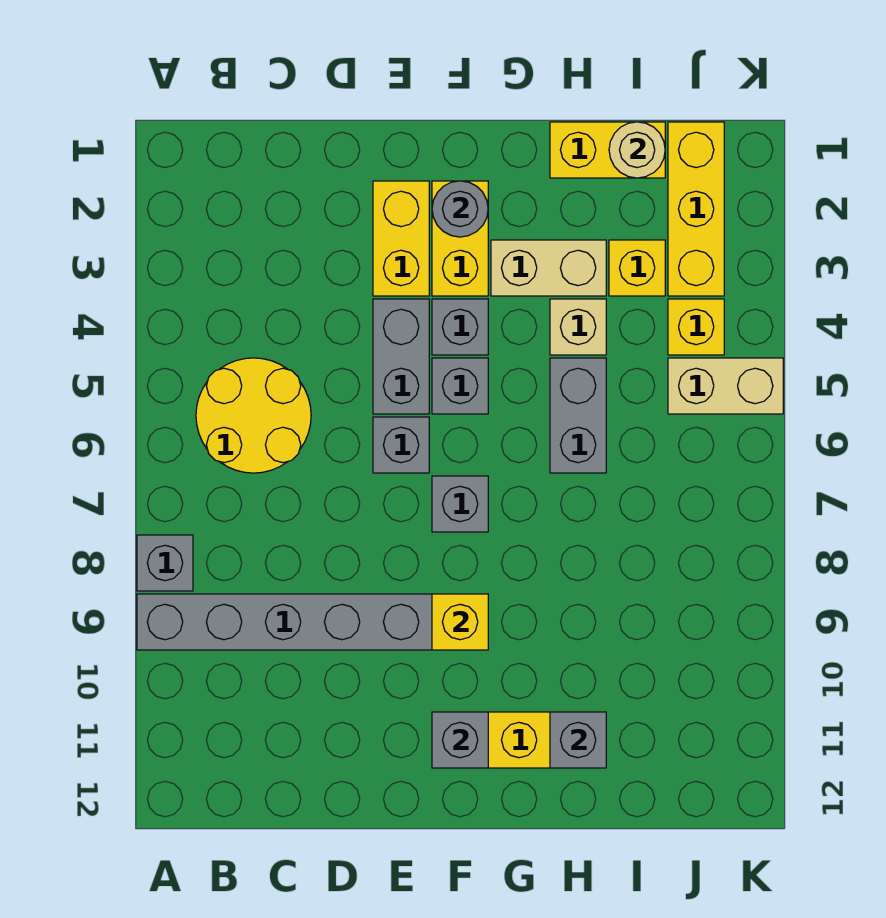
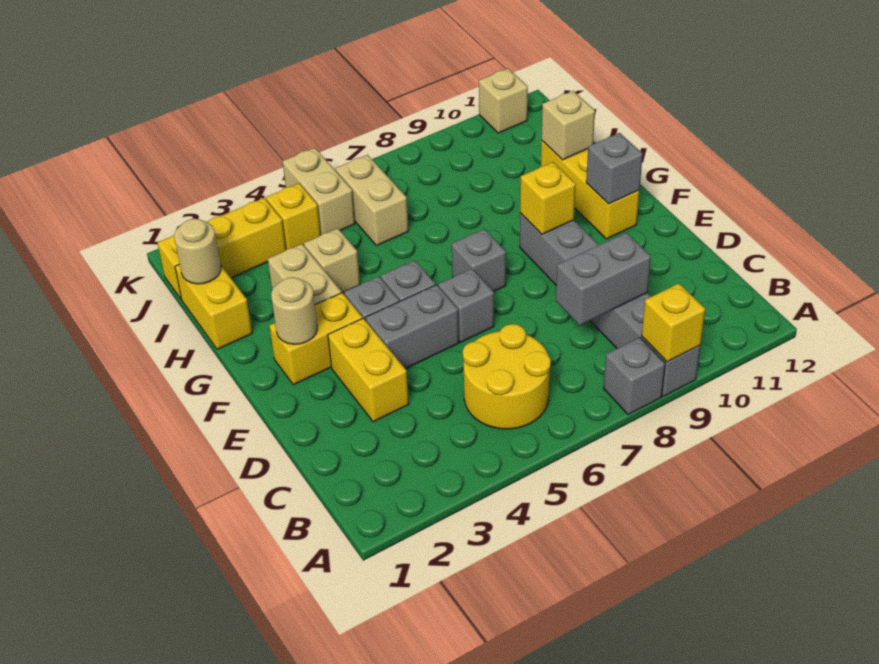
yellow brick E2:E3 level 1 -> yellow brick D3:E3 level 1
grey round brick F2 level 2 -> tan round brick F2 level 2
grey brick H5:H6 level 1 -> grey brick C8:C9 level 2
grey brick H11 level 2 -> tan brick H11 level 2
yellow brick I3 level 1 -> yellow brick A9 level 2
none -> tan brick I6:J6 level 1
none -> tan brick K11 level 1

